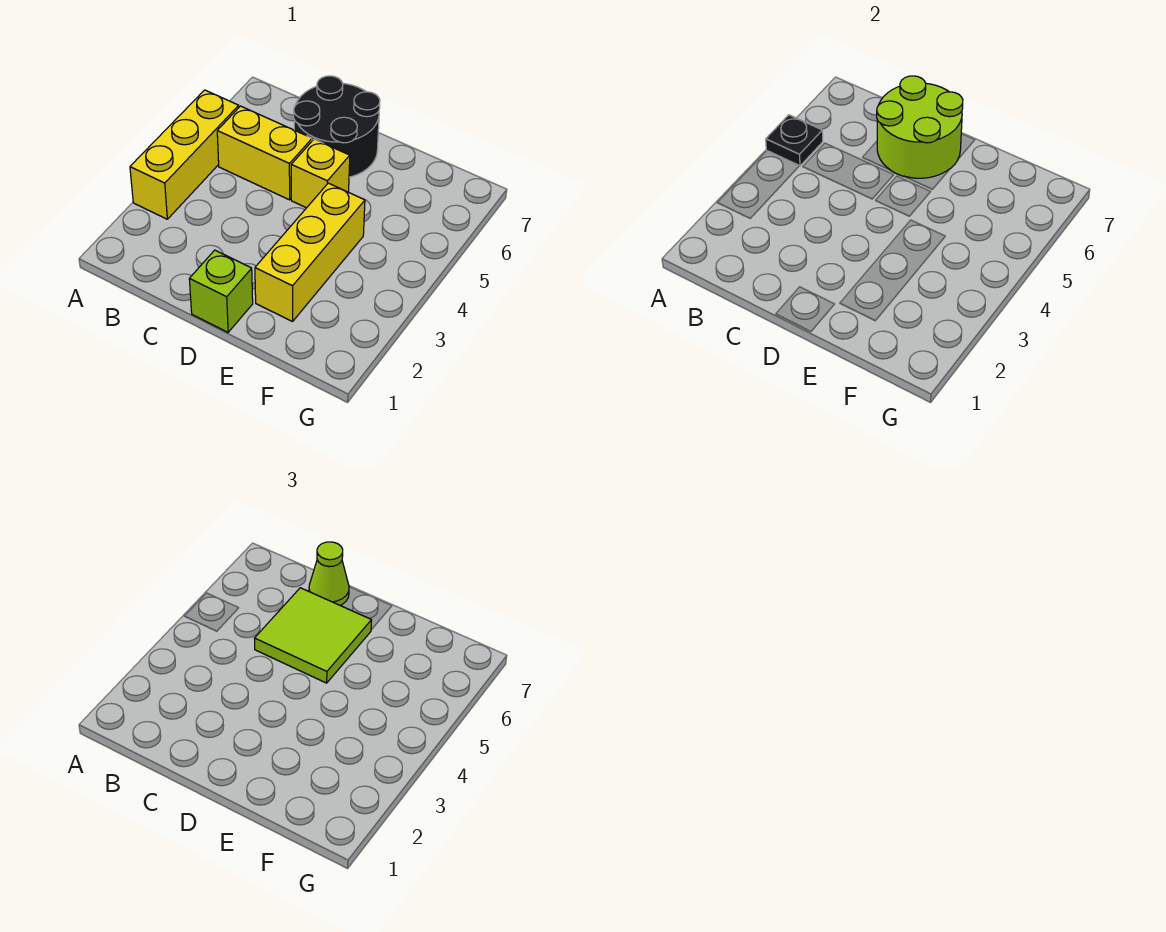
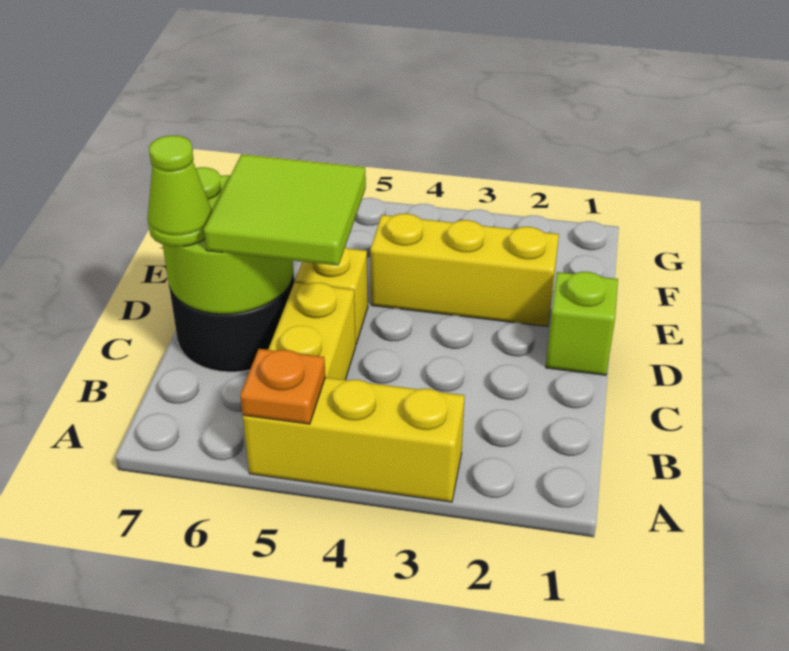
black plate A5 level 2 -> orange plate A5 level 2

